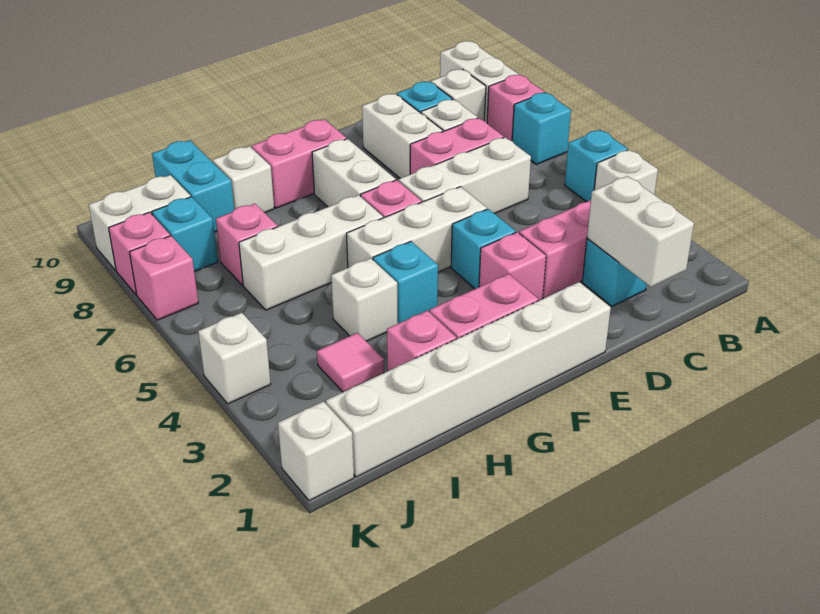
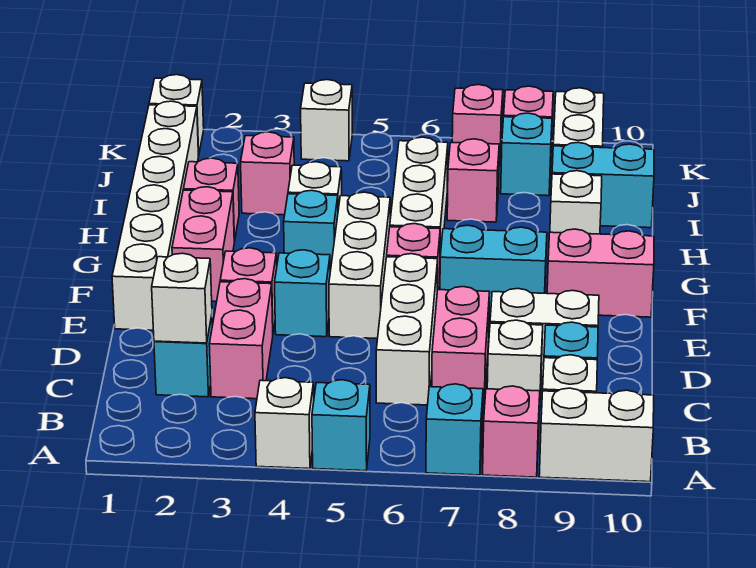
white brick C1:C2 level 2 -> white brick C2 level 2
white brick F7:F8 level 1 -> cyan brick F7:F8 level 1
pink brick F9:G9 level 1 -> pink brick F9:F10 level 1
pink tile I3 level 1 -> pink brick I3 level 1

